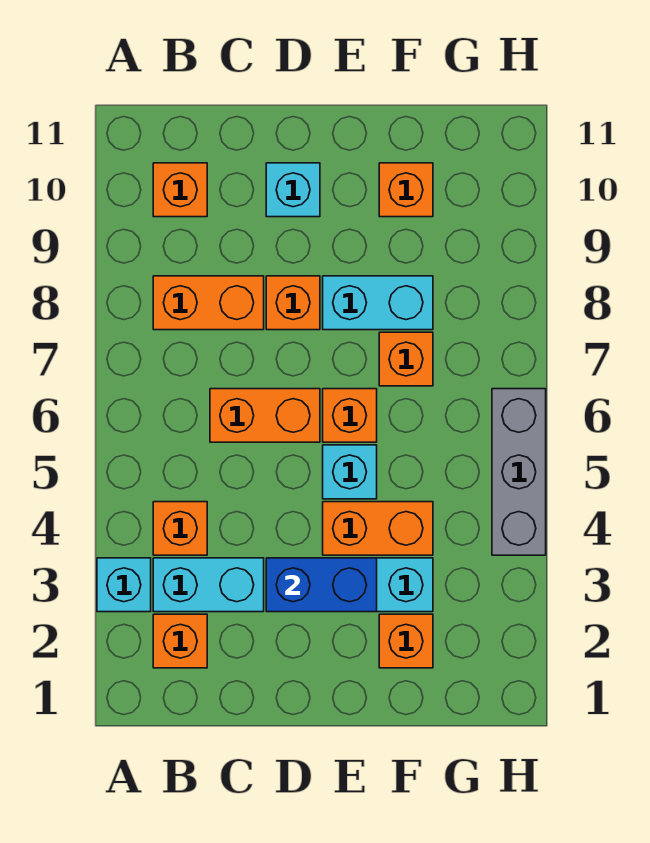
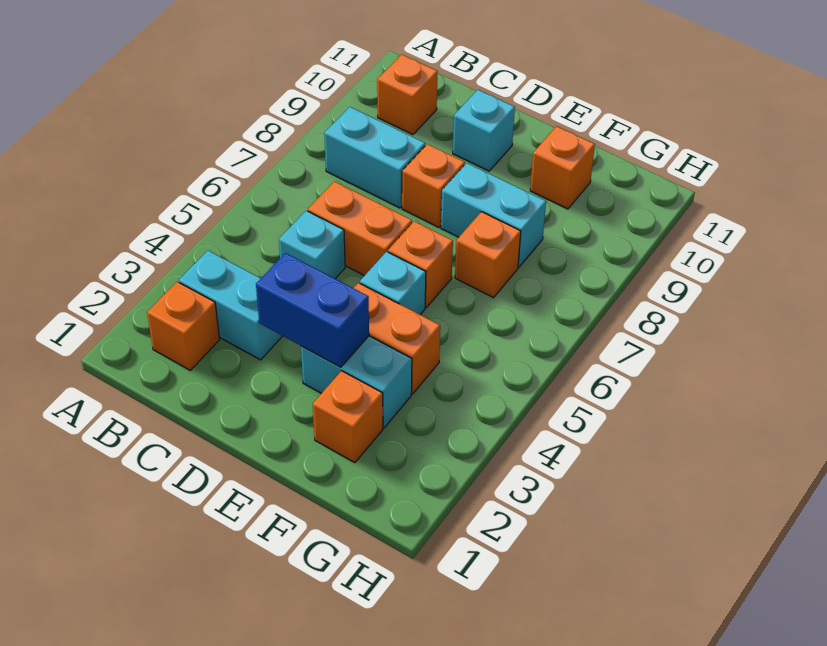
cyan brick A3 level 1 -> cyan brick C5 level 1
orange brick B4 level 1 -> none
orange brick B8:C8 level 1 -> cyan brick B8:C8 level 1
grey brick H4:H6 level 1 -> none

